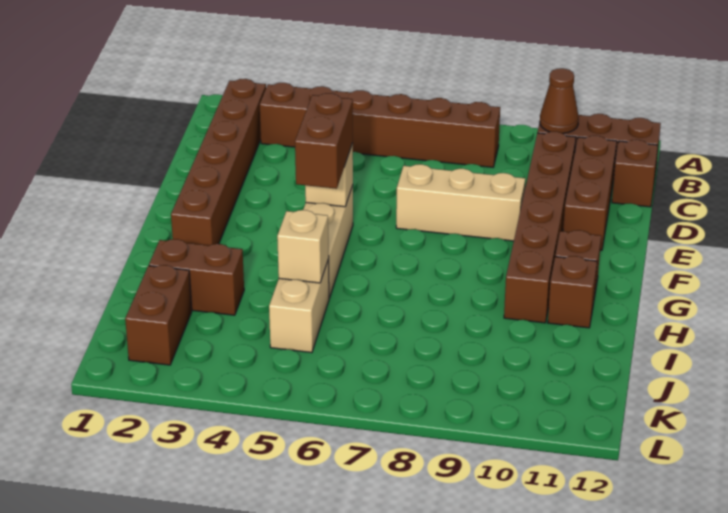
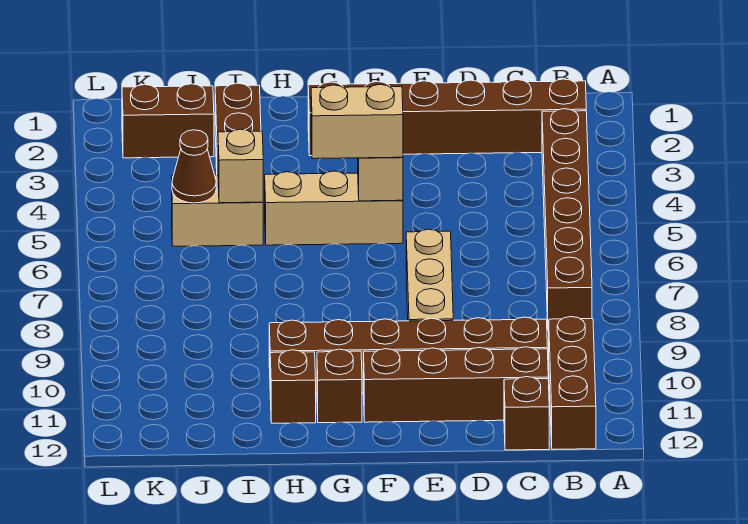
brown cone B10 level 2 -> brown cone J5 level 2
brown brick C11:E11 level 1 -> brown brick C11:F11 level 1
brown brick F5:G5 level 3 -> tan brick F5:G5 level 3

